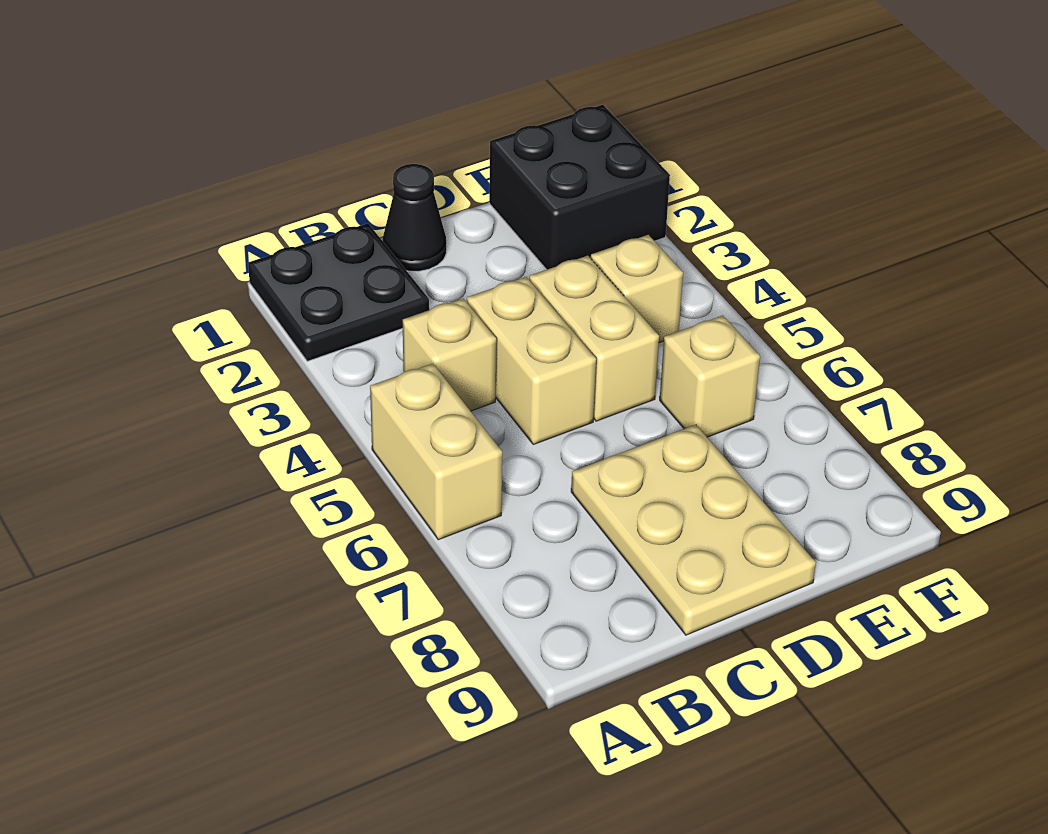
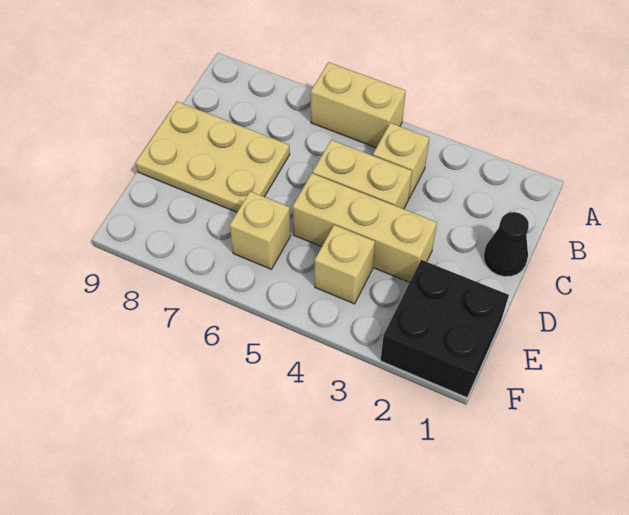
black plate A1:B2 level 1 -> none
tan brick D4:D5 level 1 -> tan brick D3:D5 level 1

